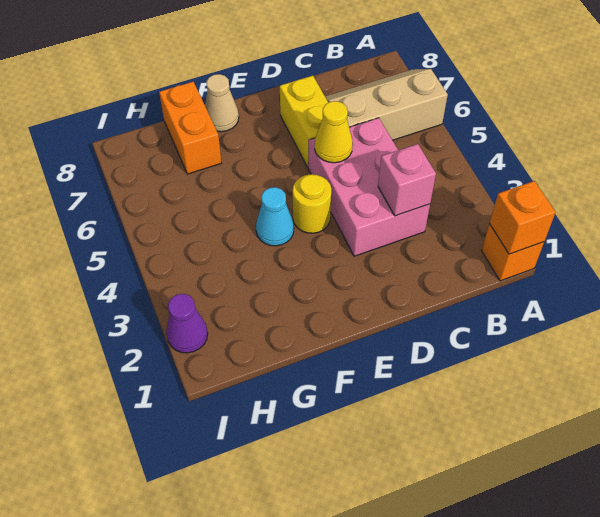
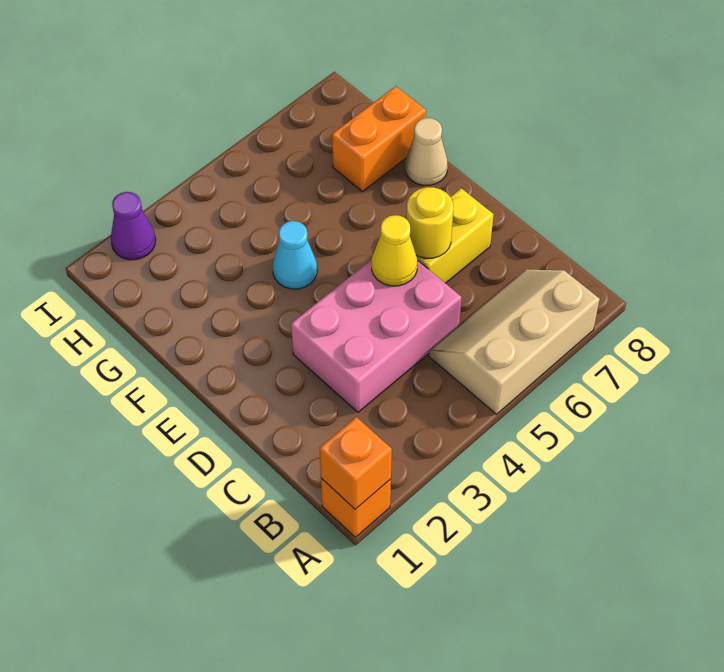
tan slope A6:C7 level 1 top 6 -> tan slope A5:B7 level 1 top A
pink brick C3 level 2 -> none
yellow round brick E4 level 1 -> yellow round brick D6 level 2

